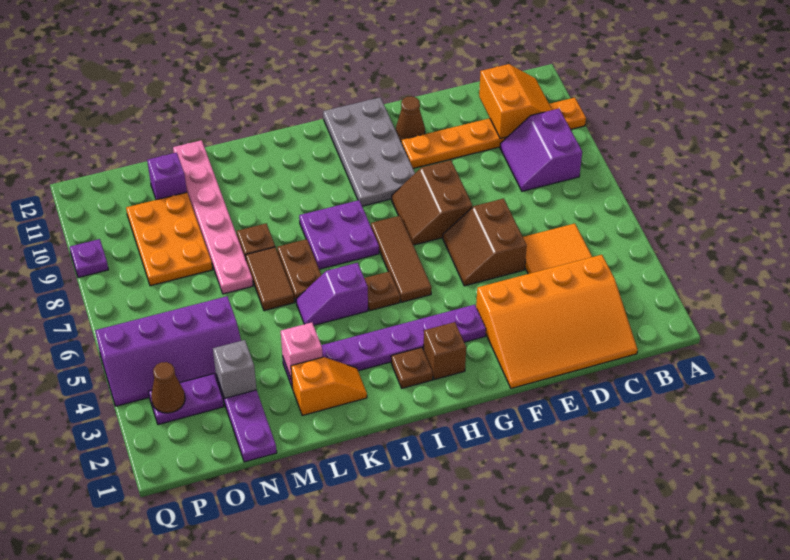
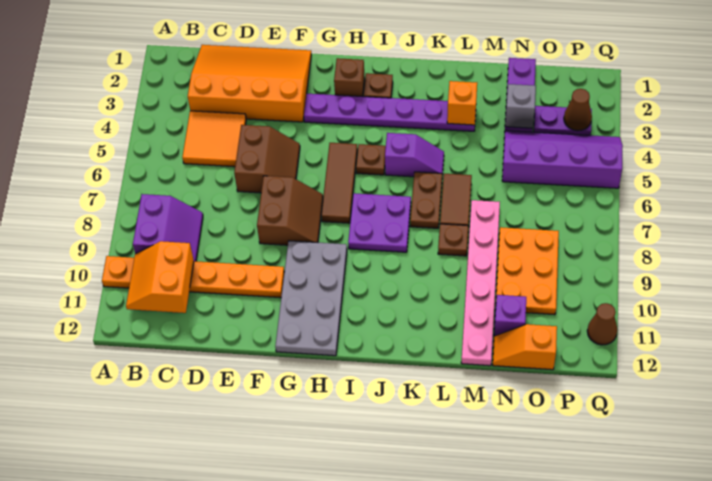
brown cone F11 level 1 -> brown cone Q11 level 1
orange slope K2:L2 level 1 top L -> orange slope N12:O12 level 1 top O
pink brick L3 level 2 -> orange brick L3 level 2
purple plate Q9 level 1 -> none

